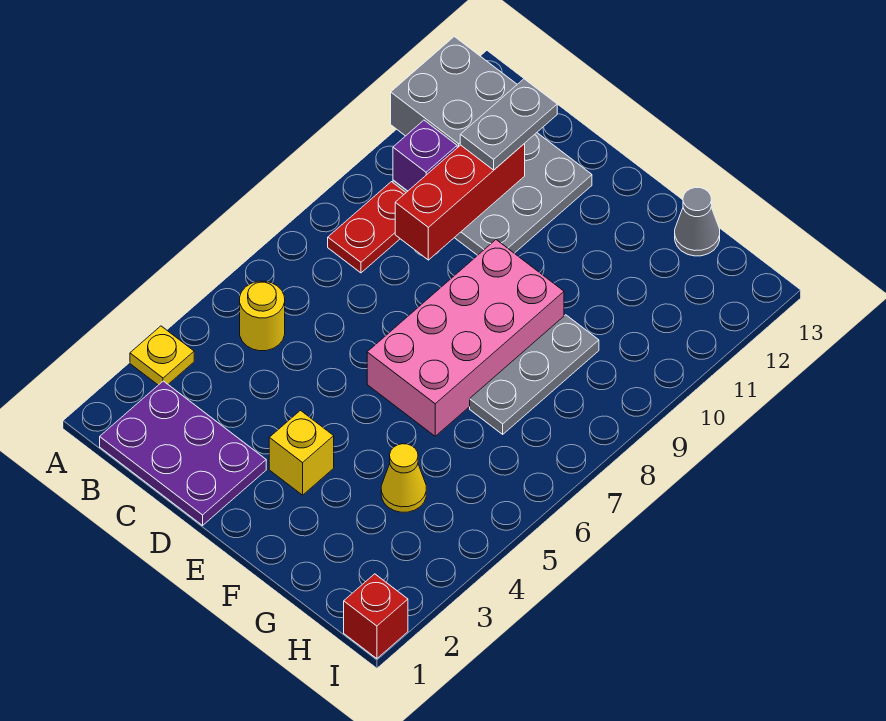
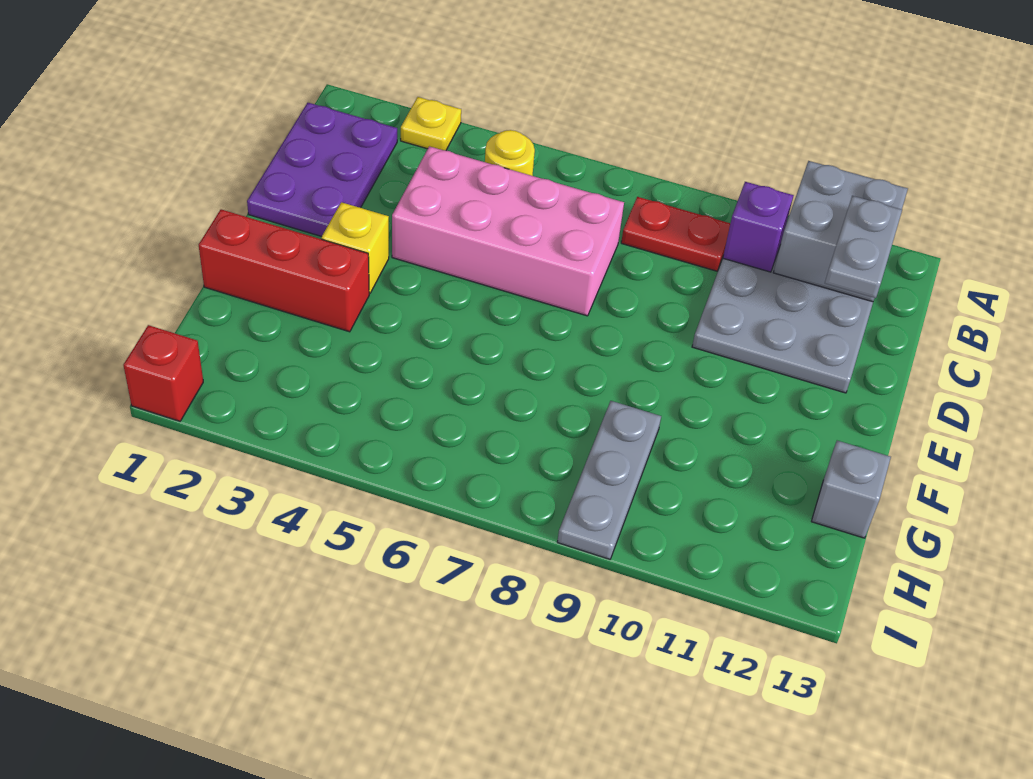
red brick C9:C11 level 2 -> red brick F1:F3 level 1
grey plate C11:C12 level 3 -> grey plate B12:C12 level 3
pink brick E6:F9 level 1 -> pink brick C4:D7 level 1
yellow cone G4 level 1 -> none
grey plate G7:G9 level 1 -> grey plate G9:I9 level 1
grey cone G13 level 1 -> grey brick G13 level 1

